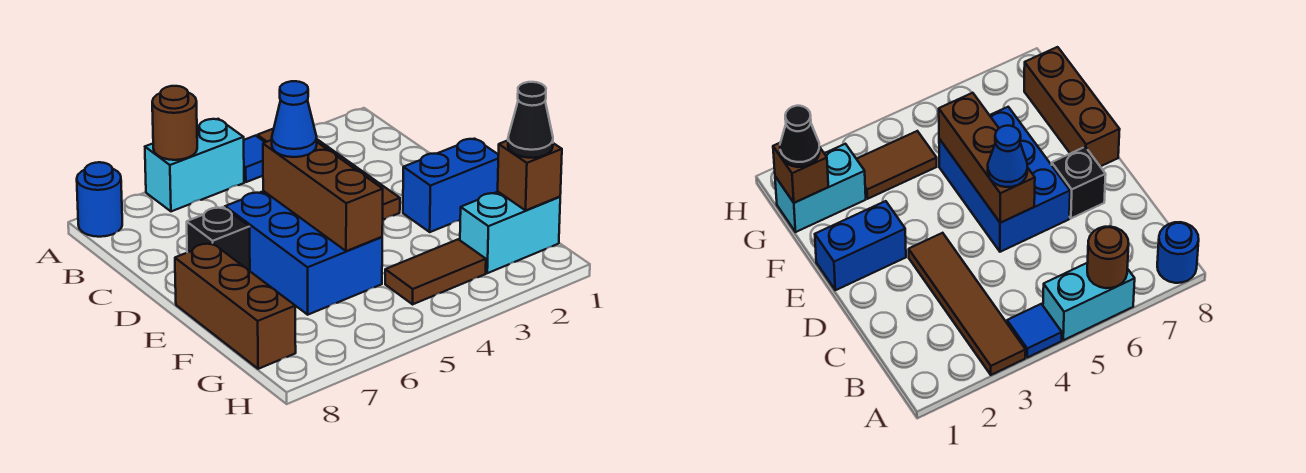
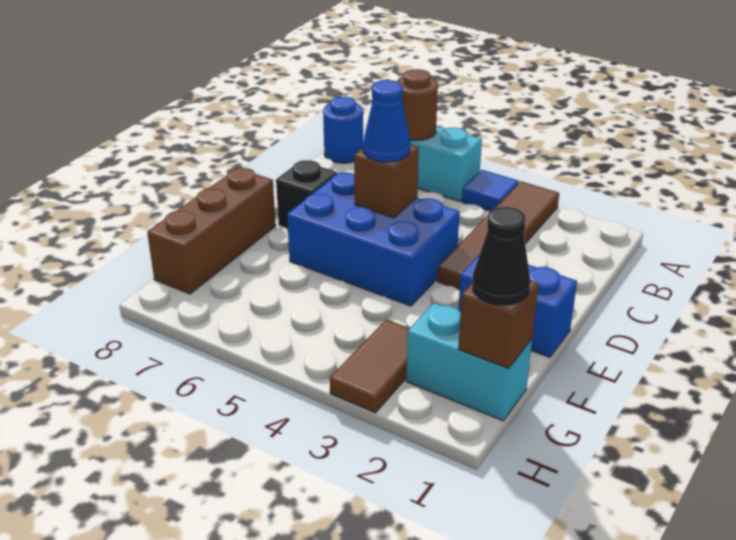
blue brick D5:F6 level 1 -> blue brick D4:E6 level 1
brown brick D5:F5 level 2 -> brown brick D5 level 2
brown tile G3:G4 level 1 -> brown tile G3:H3 level 1

